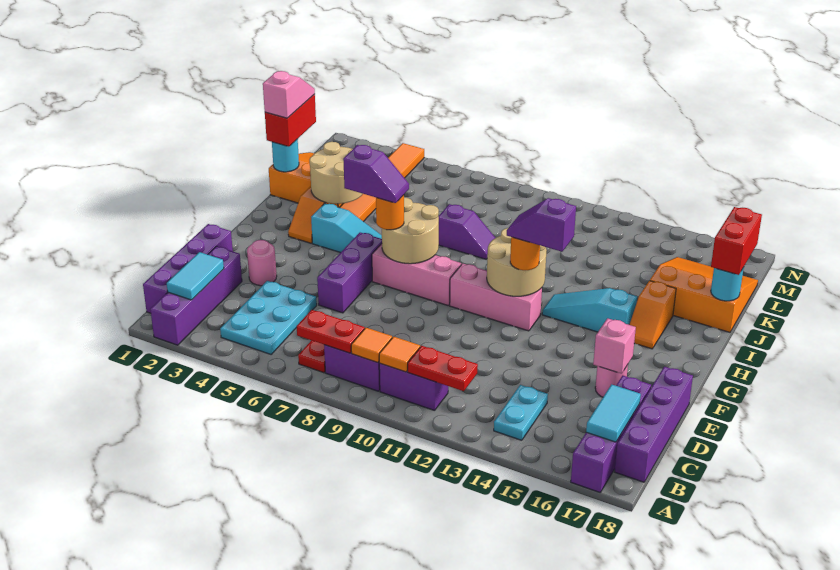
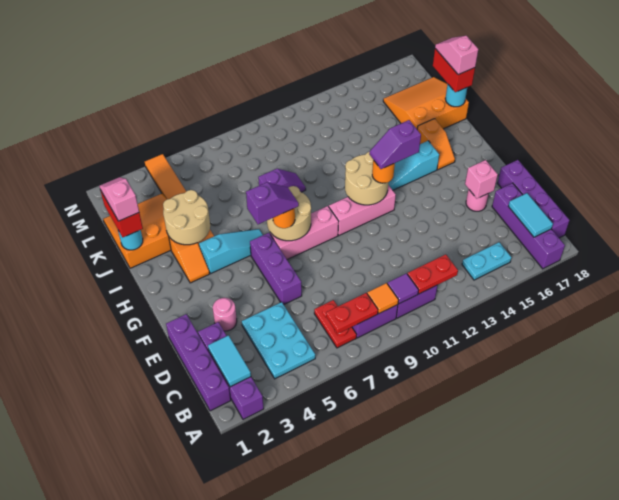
orange tile B10 level 2 -> purple tile B10 level 2
cyan plate B14:C14 level 1 -> cyan plate B14:B15 level 1
none -> pink slope J18:K18 level 4 top J

